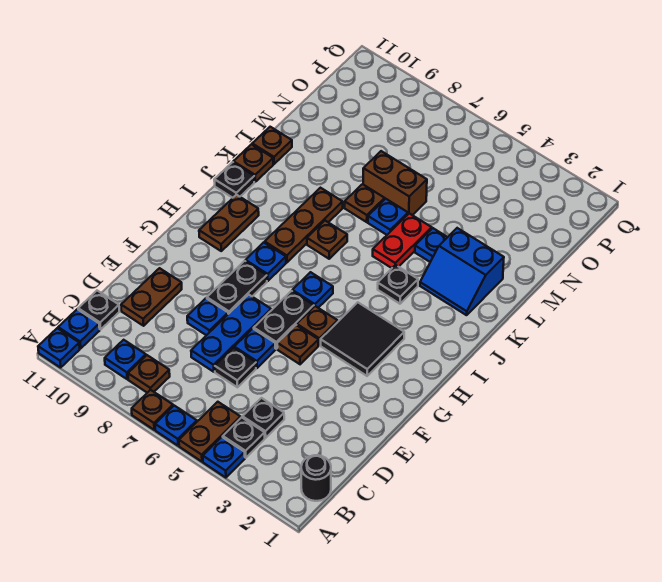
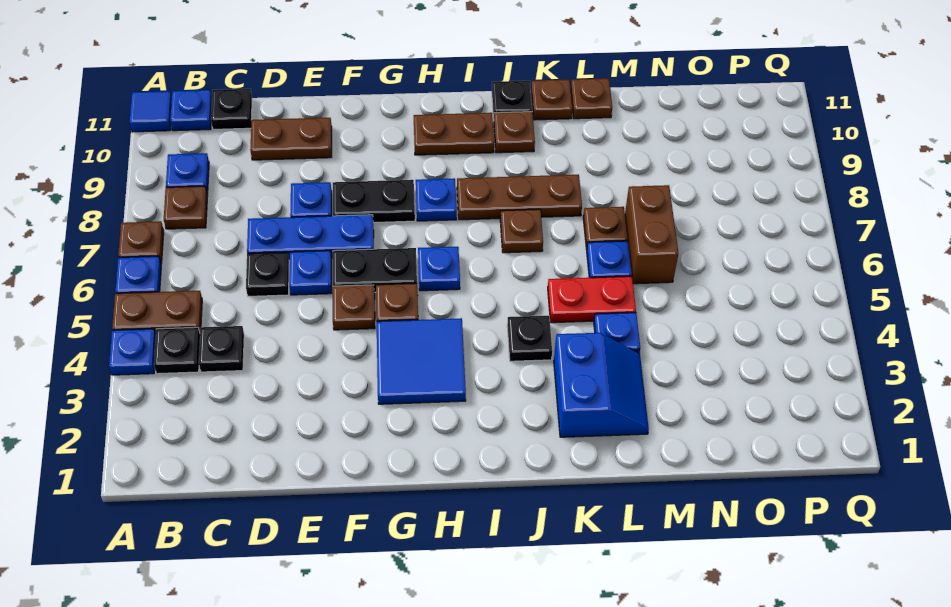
blue plate A11 level 1 -> blue tile A11 level 1
black round brick B1 level 1 -> none
black tile G3:H4 level 1 -> blue tile G3:H4 level 1
none -> brown plate J10 level 1
blue slope K2:L3 level 1 top L -> blue slope K2:L3 level 1 top K

